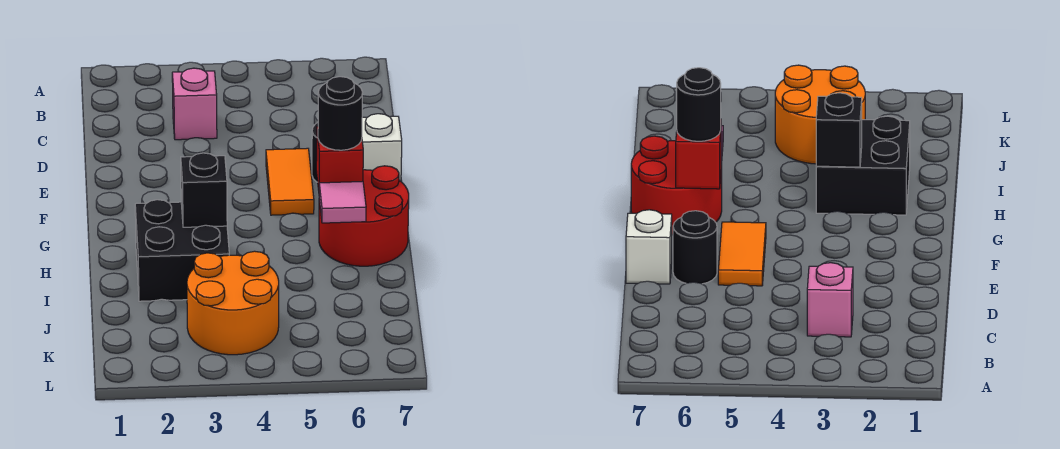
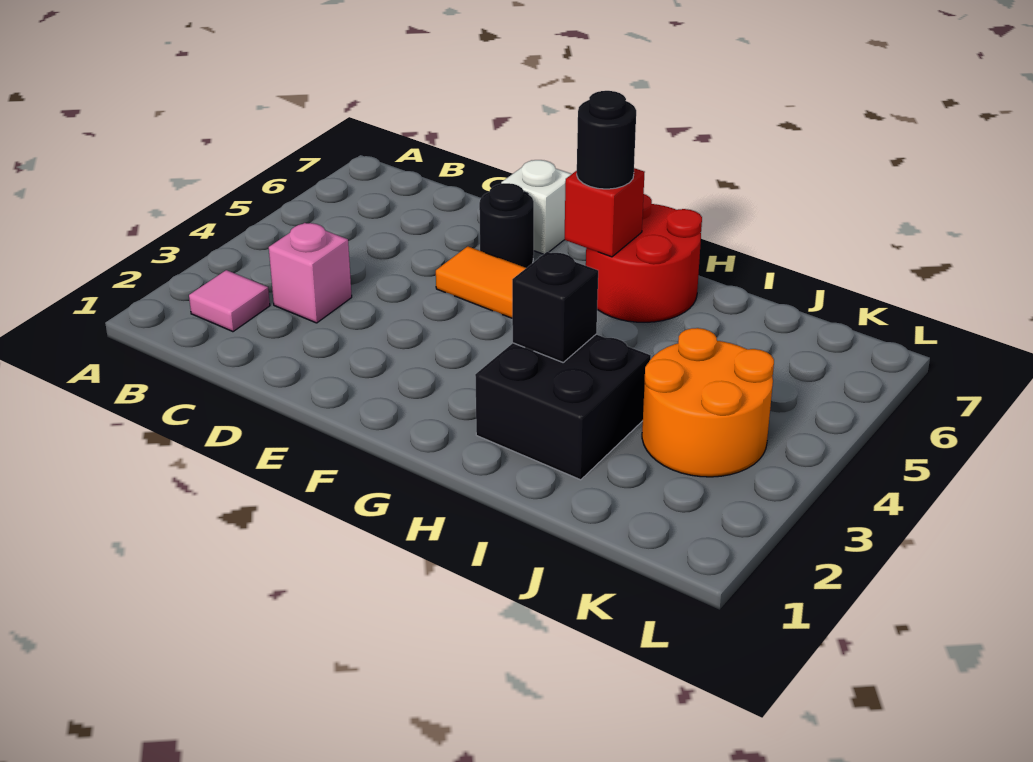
pink tile H6 level 2 -> pink tile B2 level 1

